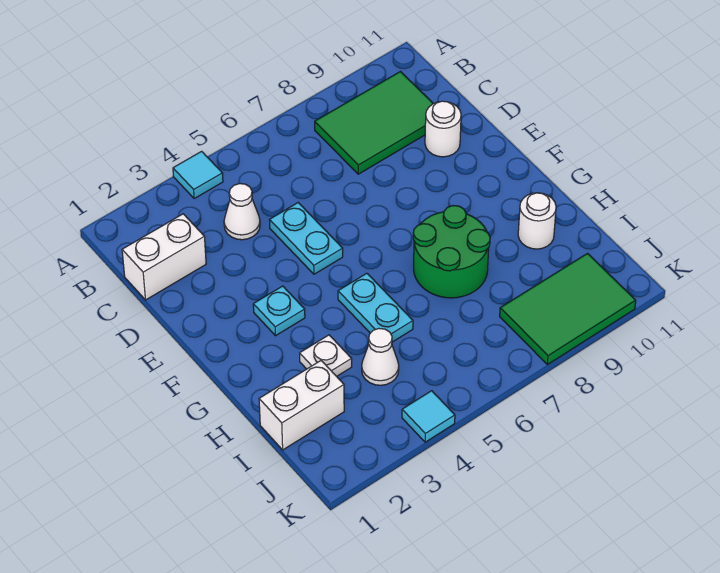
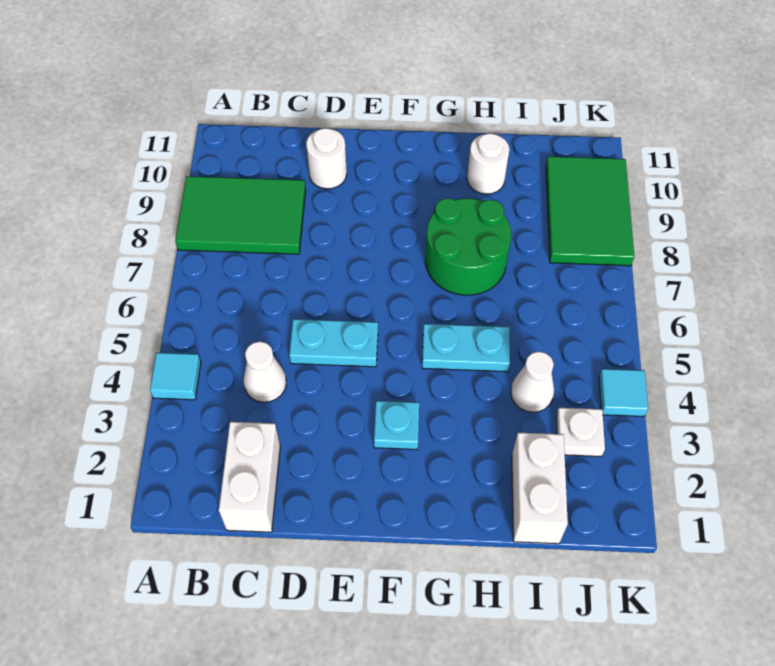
green tile B8:C10 level 1 -> green tile A8:C9 level 1
white plate H3 level 1 -> white plate J3 level 1

